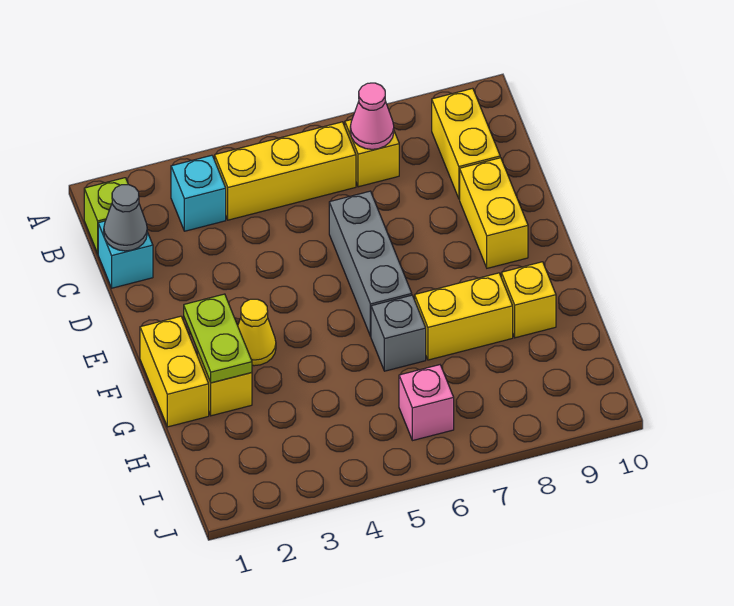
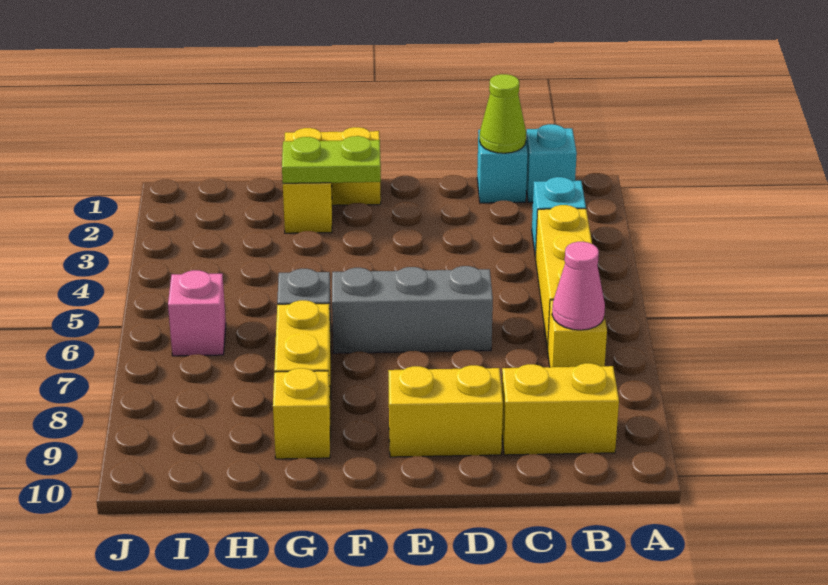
lime brick B1 level 1 -> cyan brick B1 level 1
grey cone C1 level 2 -> lime cone C1 level 2
yellow cone F3 level 1 -> none

